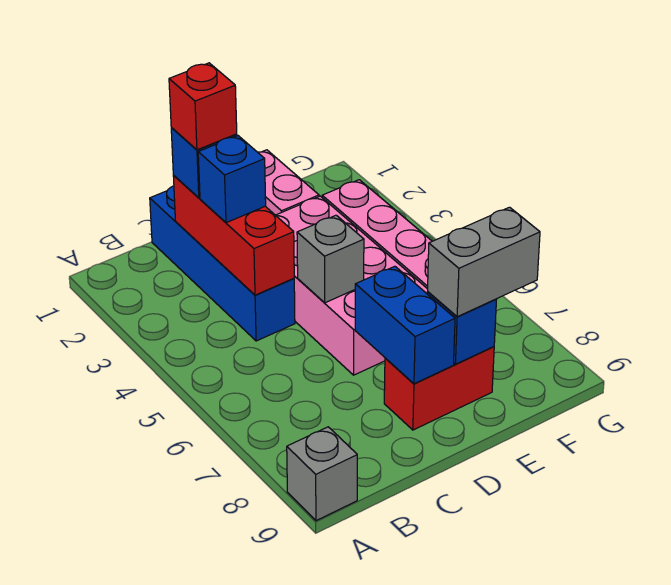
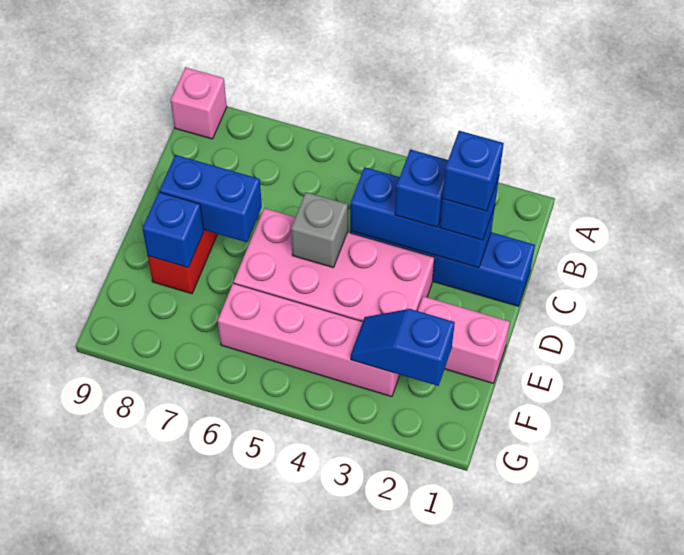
grey brick A9 level 1 -> pink brick A9 level 1
red brick C2:C4 level 2 -> blue brick C2:C4 level 2
red brick C2 level 4 -> blue brick C2 level 4
grey brick E8:F8 level 3 -> none
none -> blue slope F2:F3 level 2 top 2

